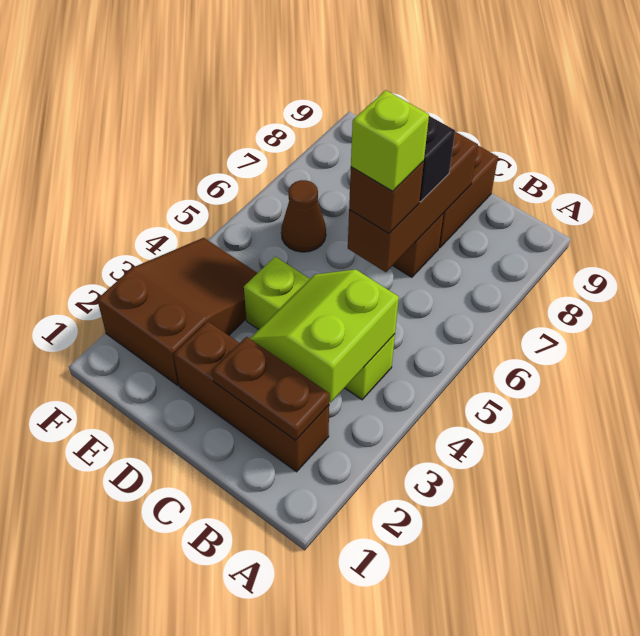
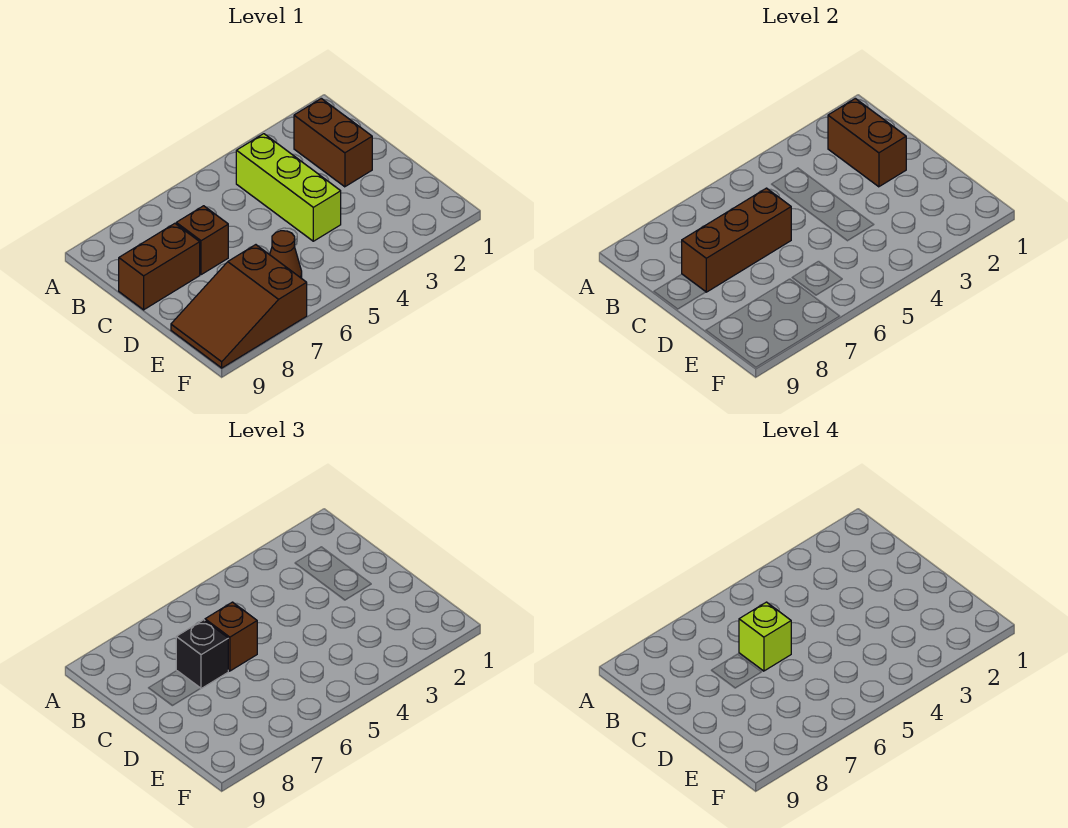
brown brick B2:D2 level 1 -> brown brick B2:C2 level 1
brown plate B2:C2 level 2 -> brown brick B2:C2 level 2
lime slope B3:C4 level 2 top B -> none
brown slope E2:F4 level 1 top 2 -> brown slope E7:F9 level 1 top 7

